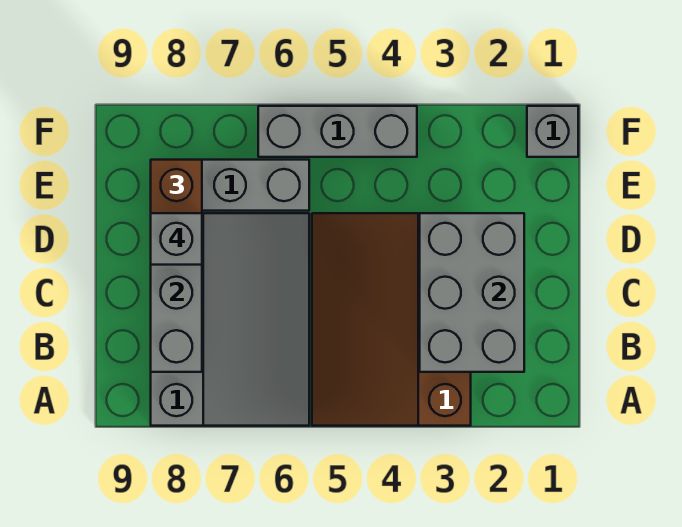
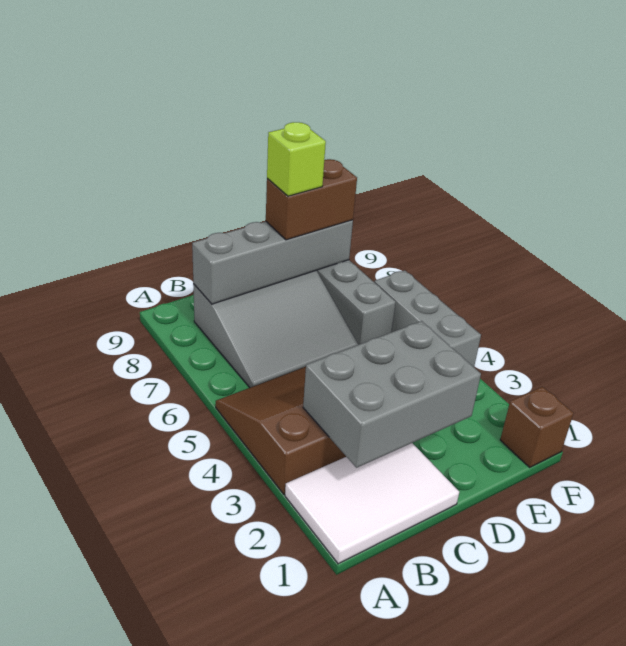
none -> white tile A1:C2 level 1
grey slope A6:D8 level 1 top 8 -> grey slope B6:D8 level 1 top 8
grey brick D8 level 4 -> lime brick D8 level 4
grey brick F1 level 1 -> brown brick F1 level 1

